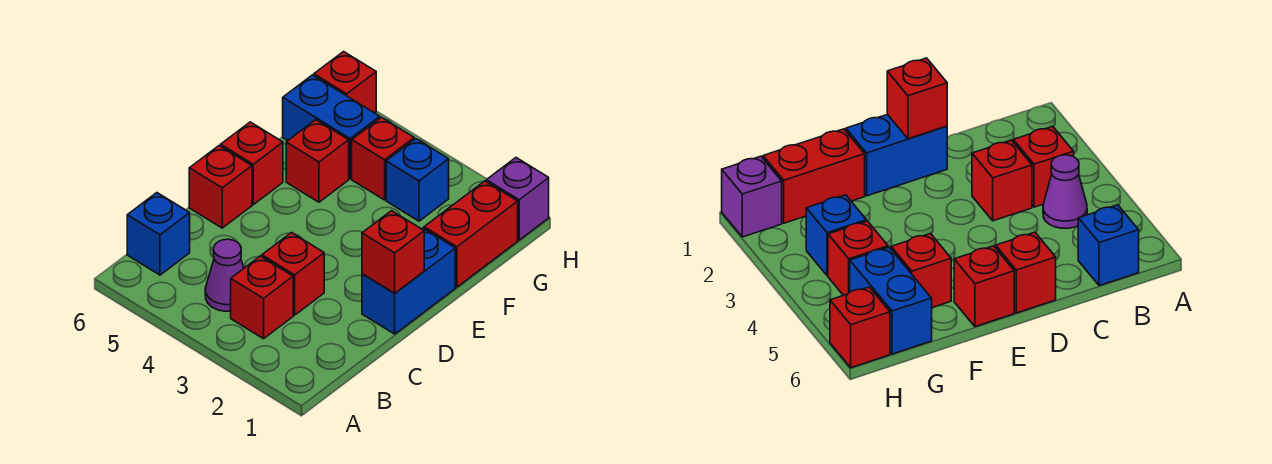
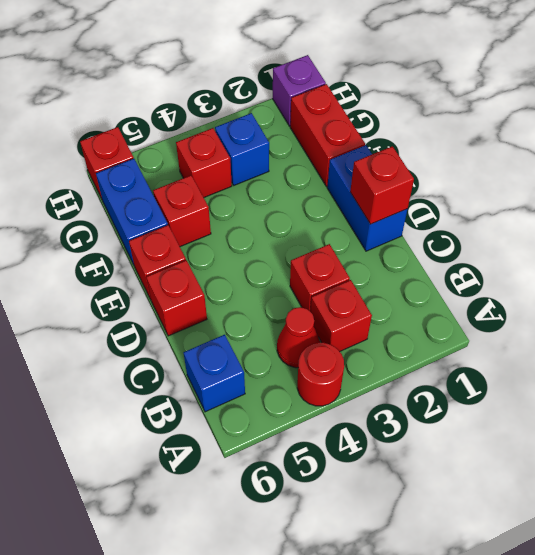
none -> red round brick A4 level 1
purple cone B4 level 1 -> red cone B4 level 1
blue brick G5:G6 level 1 -> blue brick F6:G6 level 1

